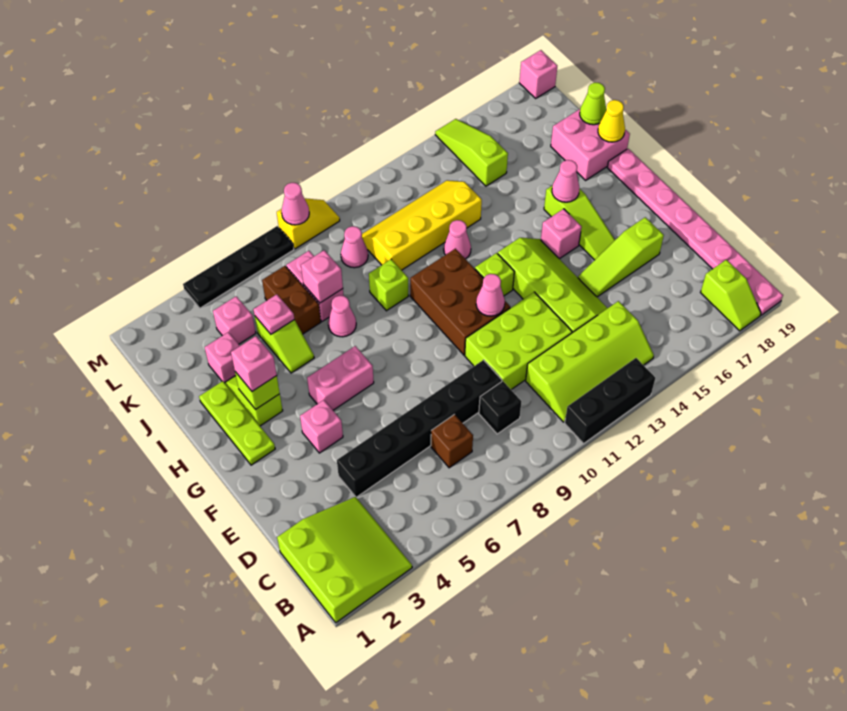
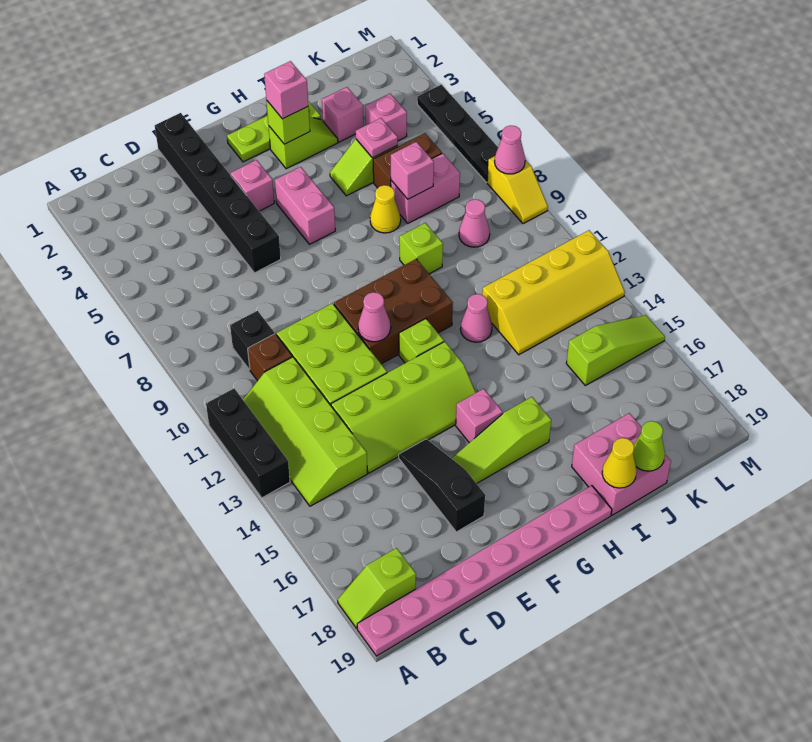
lime slope A1:C3 level 1 top 1 -> none
brown brick C7 level 1 -> brown brick C10 level 1
black brick D4:D9 level 1 -> black brick E1:E6 level 1
lime slope E15:E17 level 1 top 17 -> black slope E15:E17 level 1 top 17
pink cone H16 level 2 -> none
pink cone I7 level 1 -> yellow cone I7 level 1
yellow slope J10:K13 level 1 top J -> yellow slope J12:M13 level 1 top 12
pink brick M19 level 1 -> none

